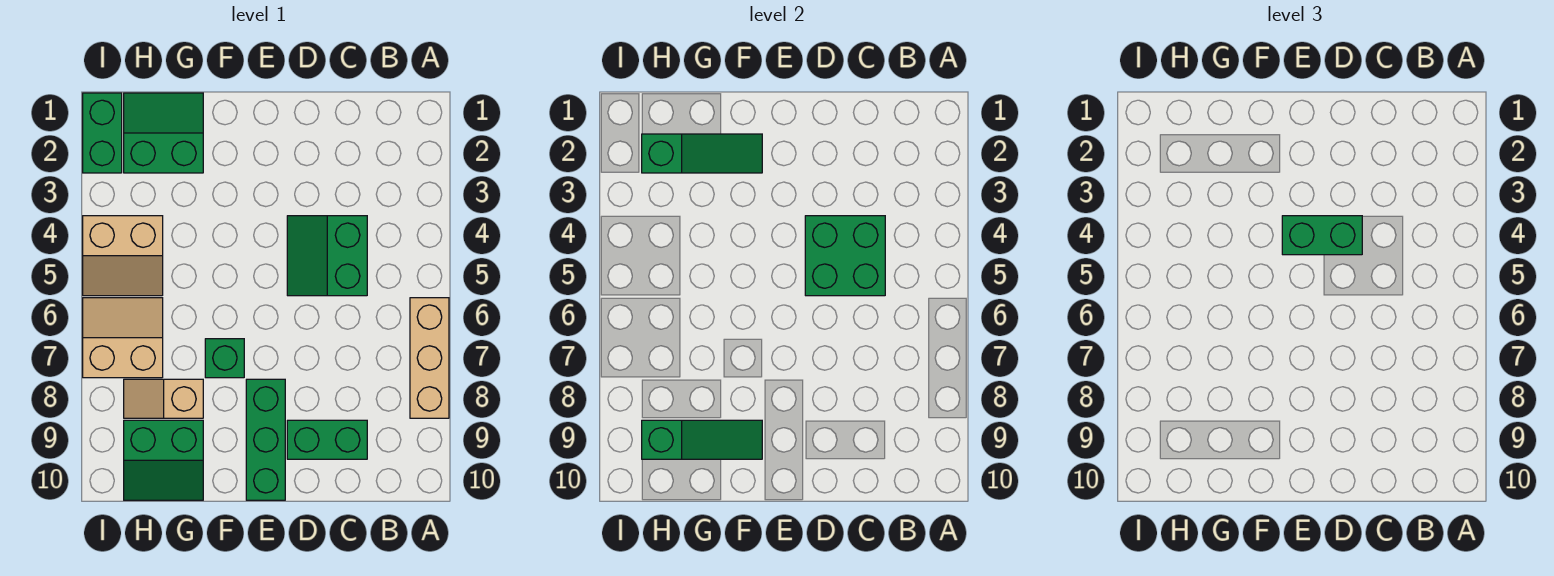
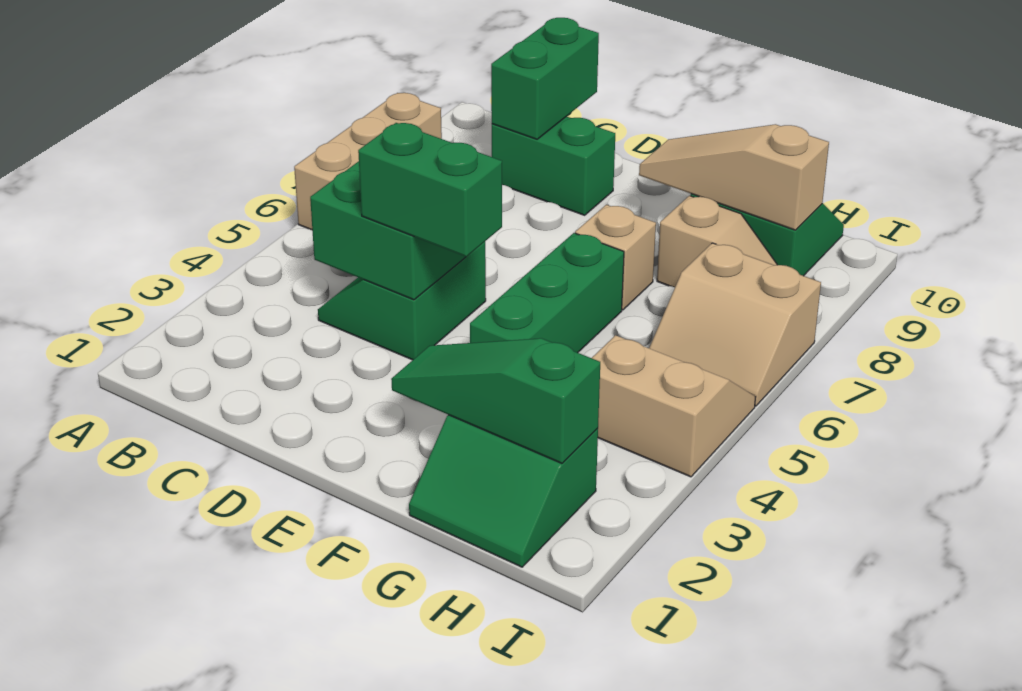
green slope C4:D5 level 1 top C -> green slope C4:D5 level 1 top D
green brick E8:E10 level 1 -> green brick F4:F6 level 1
green brick F7 level 1 -> tan brick F7 level 1
green slope F9:H9 level 2 top H -> tan slope F9:H9 level 2 top H
green brick I1:I2 level 1 -> green brick C9:C10 level 2

